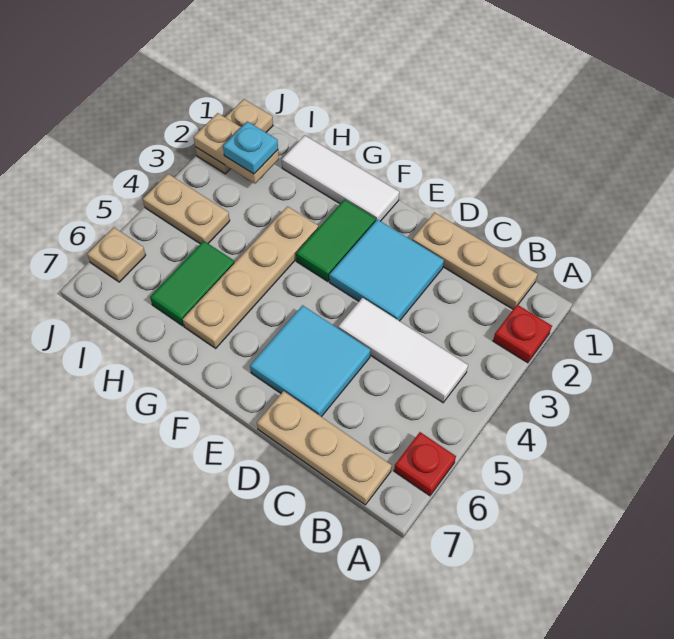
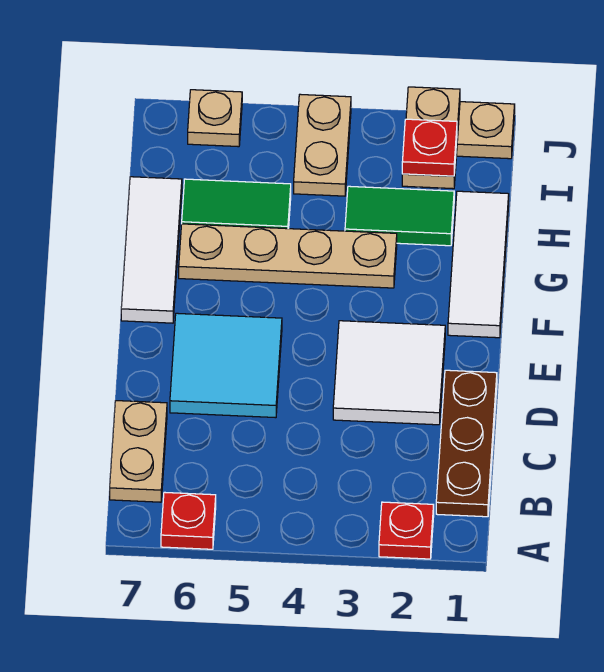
tan plate B1:D1 level 1 -> brown plate B1:D1 level 1
white tile B4:D4 level 1 -> white tile F7:H7 level 1
tan plate B7:D7 level 1 -> tan plate B7:C7 level 1
cyan tile D2:E3 level 1 -> white tile D2:E3 level 1
green tile F2:F3 level 1 -> green tile H2:H3 level 1
cyan plate I2 level 3 -> red plate I2 level 3

